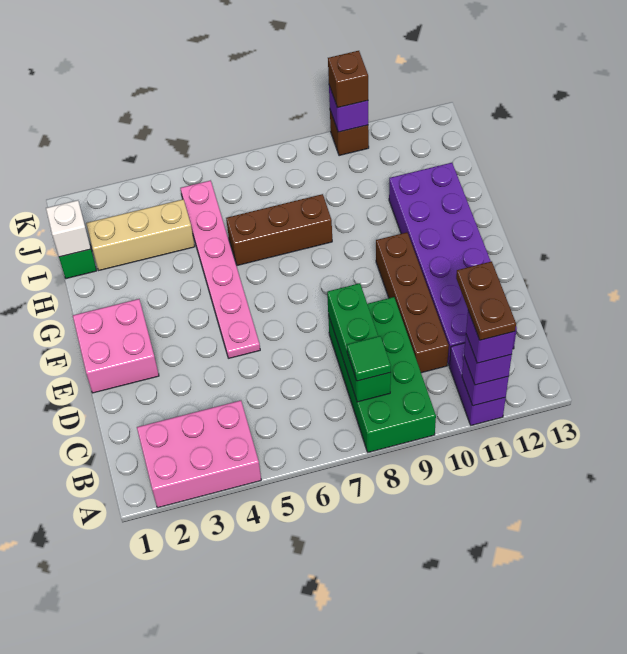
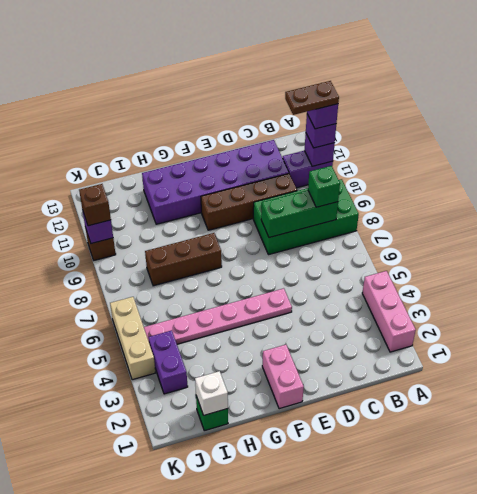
pink brick A2:B4 level 1 -> pink brick A2:A4 level 1
green tile B8 level 3 -> green brick B8 level 3
pink brick E1:F2 level 1 -> pink brick F1:F2 level 1
brown brick H6:H8 level 1 -> brown brick G8:I8 level 1
tan brick I2:I4 level 1 -> tan brick K4:K6 level 1
none -> purple brick J3:J4 level 1

